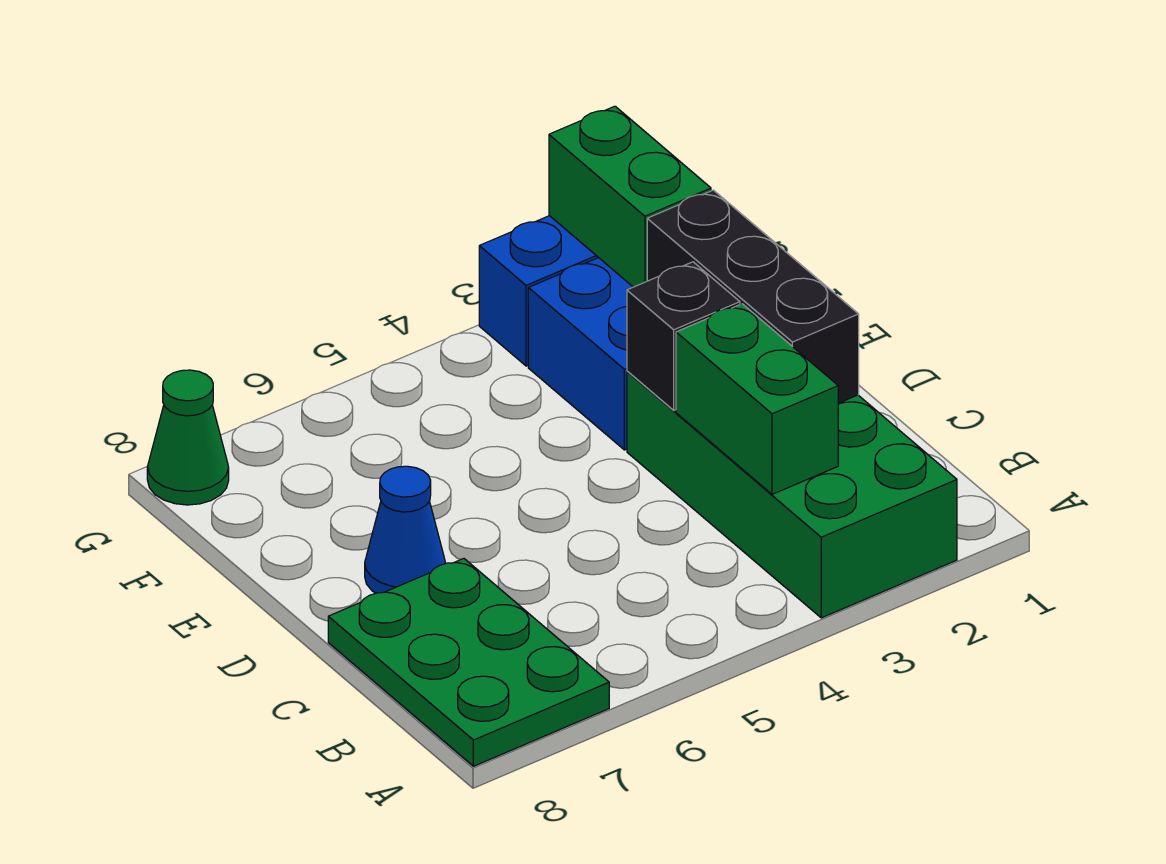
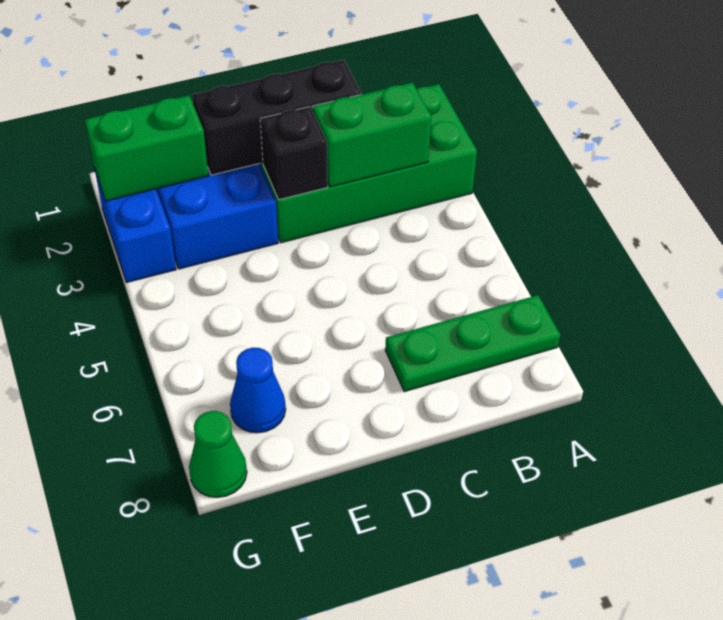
green plate A7:C8 level 1 -> green plate A7:C7 level 1
blue cone D7 level 1 -> blue cone F7 level 1

